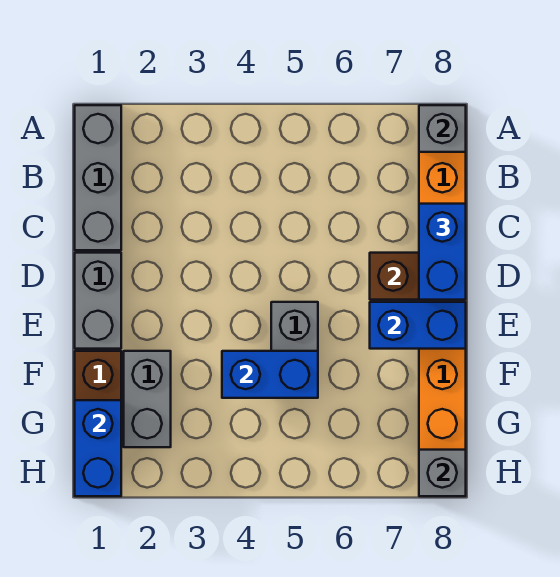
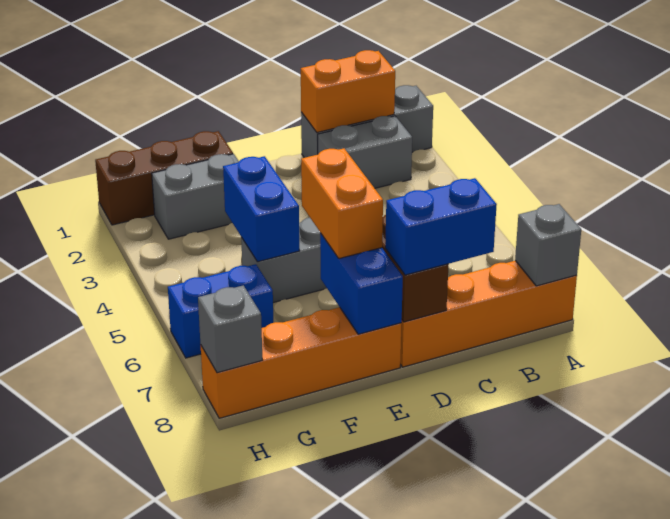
none -> orange brick B1:C1 level 2
grey brick D1:E1 level 1 -> grey brick B2:C2 level 1
none -> orange brick E6:E7 level 3
blue brick G1:H1 level 2 -> blue brick G6:H6 level 1

